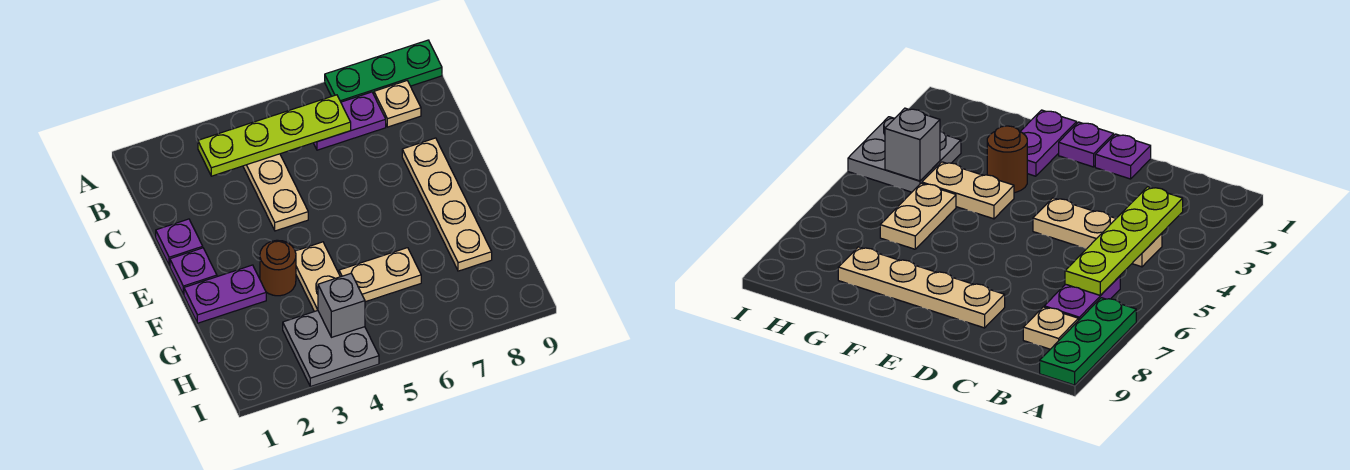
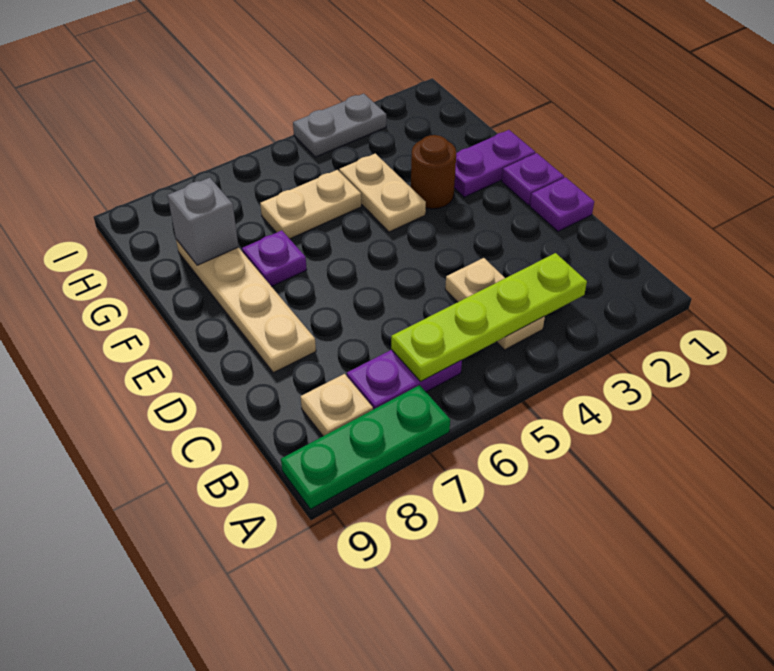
tan plate B4:D4 level 1 -> tan plate B4:C4 level 1
none -> purple plate F7 level 1
grey plate H3:I4 level 1 -> grey plate I3:I4 level 1
grey brick H4 level 2 -> grey brick G8 level 2

